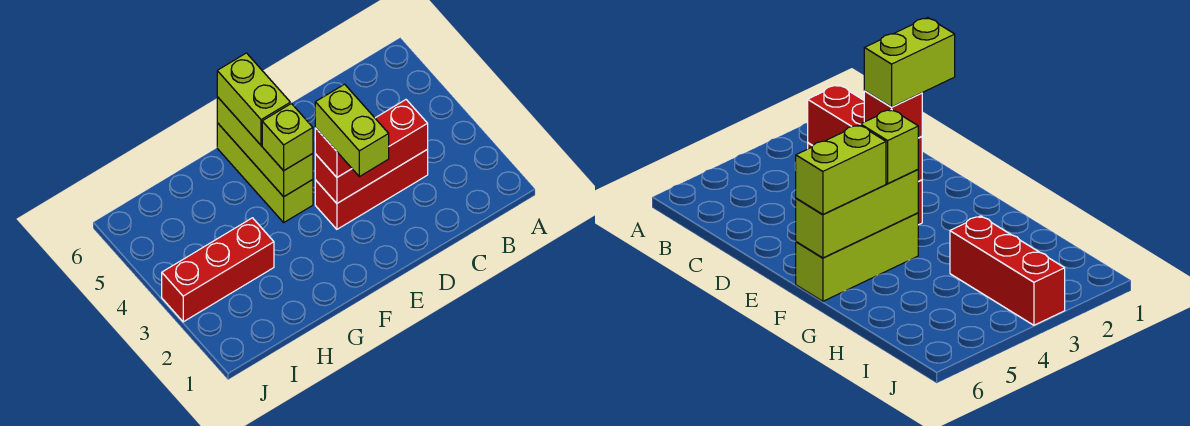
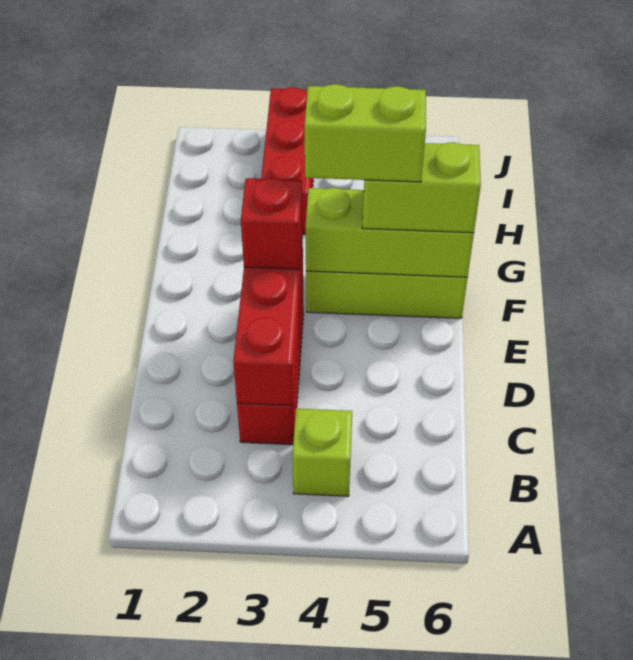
lime brick E2:E3 level 4 -> lime brick F4:F5 level 4
lime brick F4 level 3 -> lime brick B4 level 1

